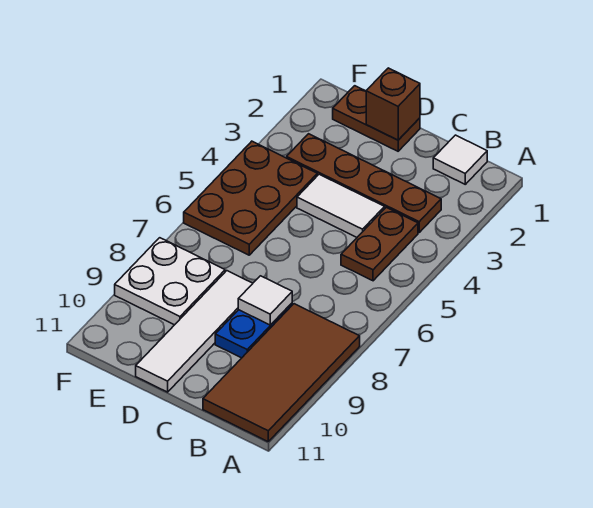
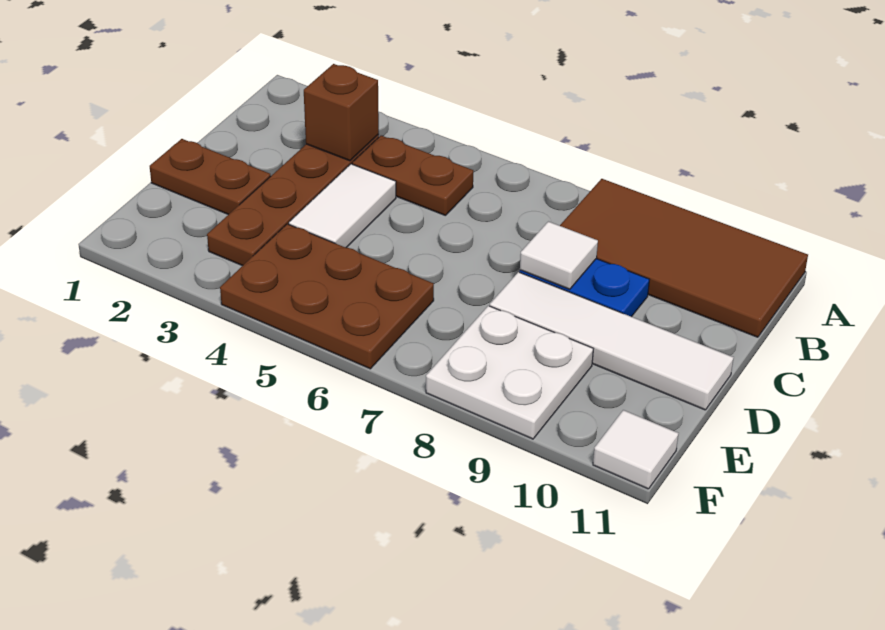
white tile B1 level 1 -> white tile F11 level 1
brown plate D1:E1 level 1 -> brown plate D1:D2 level 1
brown brick D1 level 2 -> brown brick B3 level 2

